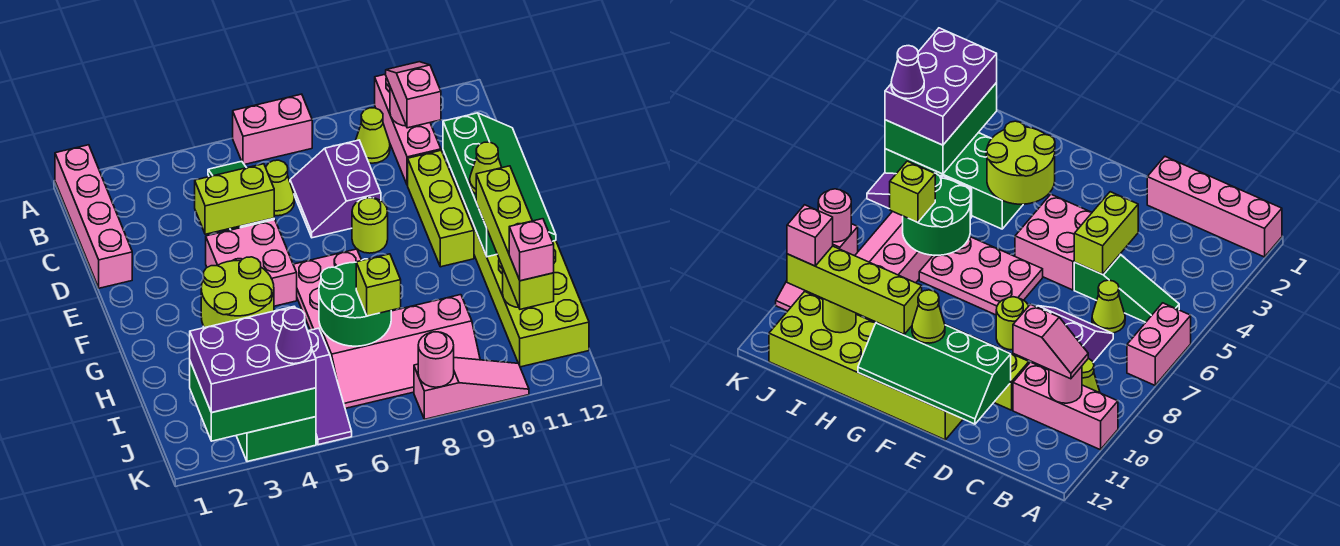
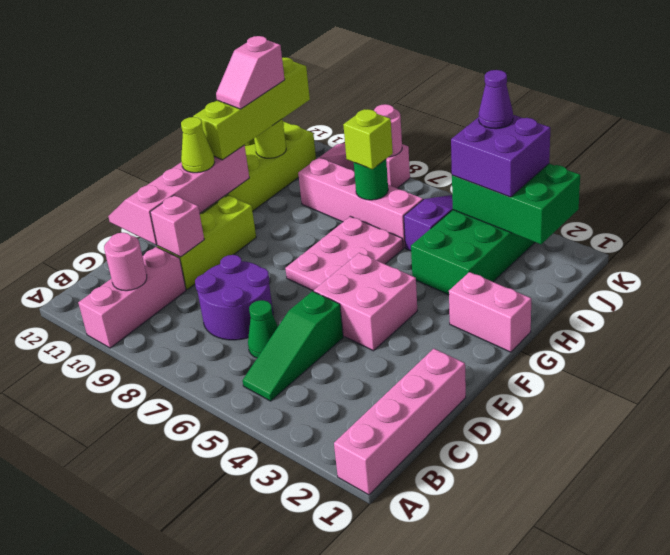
pink brick A6:A7 level 1 -> pink brick G1:G2 level 1
lime cone B9 level 1 -> none
pink slope B10:C10 level 3 top C -> pink slope H11:I11 level 4 top I
lime cone C6 level 1 -> green cone C6 level 1
purple slope C7:D8 level 1 top 8 -> purple round brick C7:D8 level 1
lime brick D4:D5 level 2 -> none
green slope D11:G12 level 2 top 11 -> pink slope D11:G12 level 2 top 11
lime round brick E8 level 1 -> none
lime round brick G3:H4 level 2 -> none
green round brick H6:I7 level 2 -> green round brick I7 level 2
purple brick J2:K4 level 3 -> purple brick J3:K4 level 3
pink brick J11 level 4 -> pink brick D10 level 2

